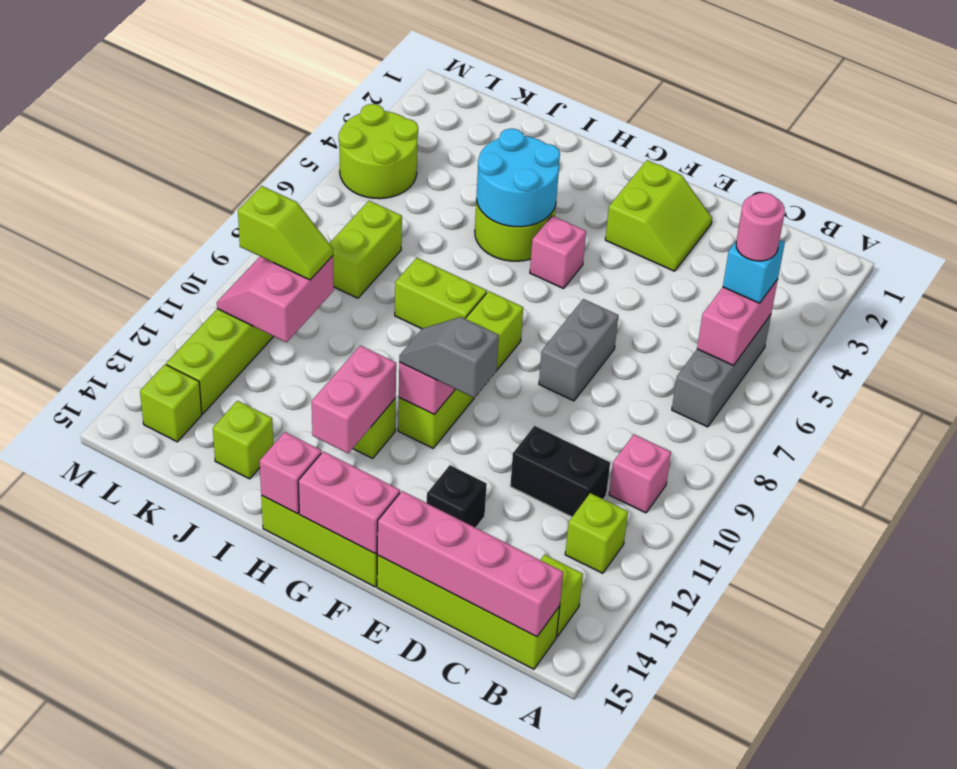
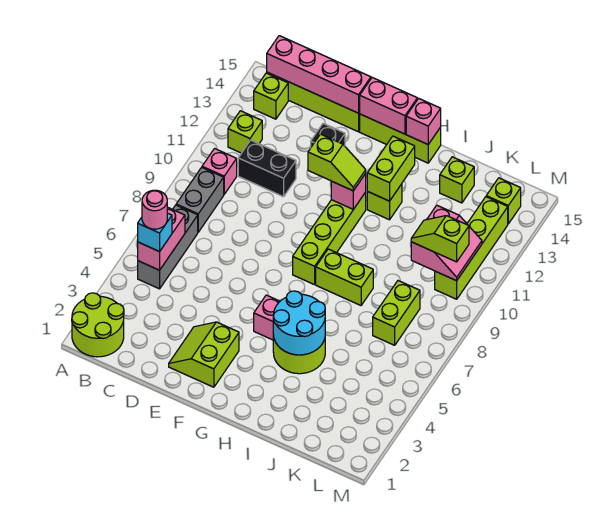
grey brick E7:E8 level 1 -> grey brick B8:B9 level 1
grey slope F11:G11 level 3 top F -> lime slope F11:G11 level 3 top F
pink brick H12:H13 level 2 -> lime brick H12:H13 level 2
lime round brick L4:M5 level 1 -> lime round brick A1:B2 level 1

